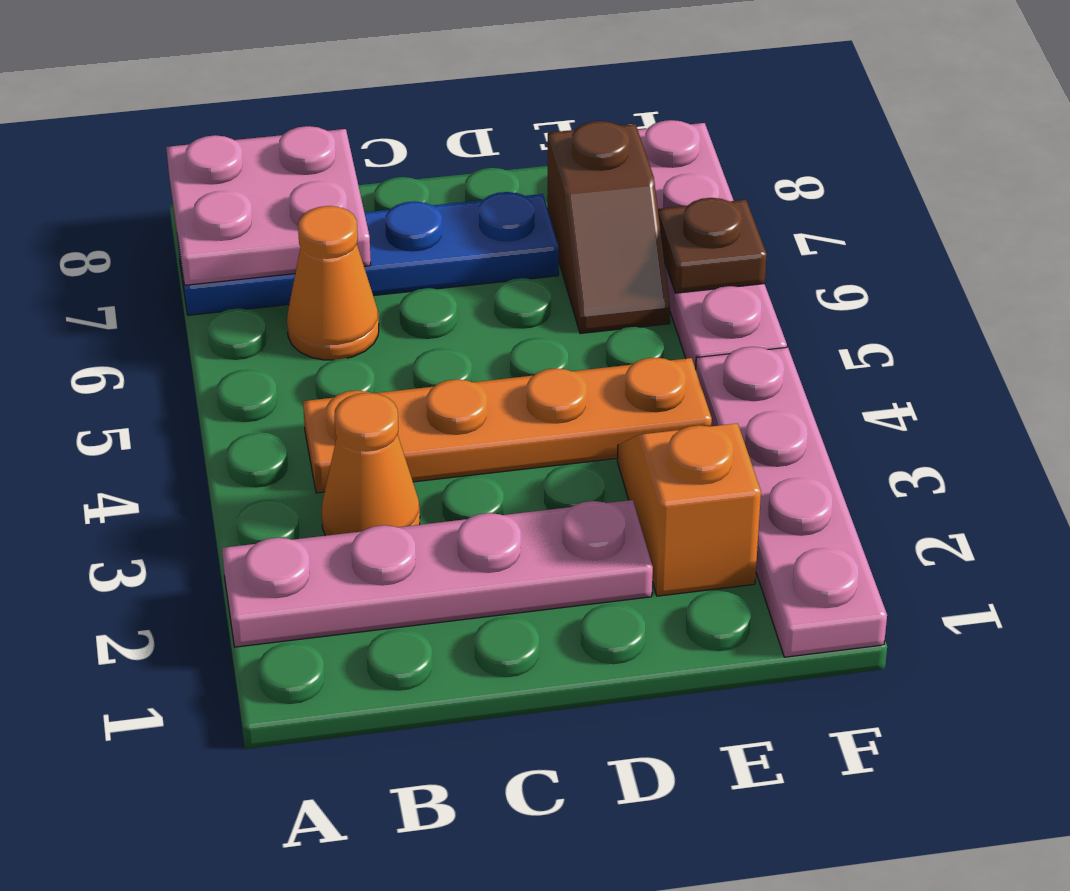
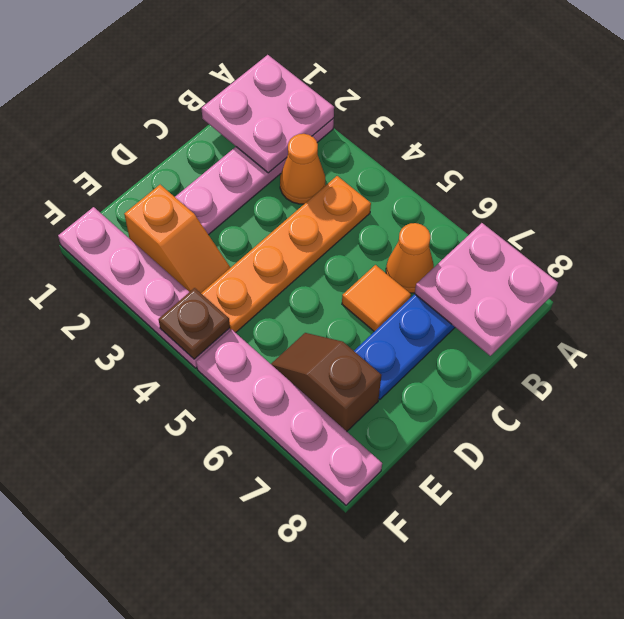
none -> pink plate A1:B2 level 2
none -> orange tile C6 level 1
brown plate F6 level 2 -> brown plate F4 level 2

